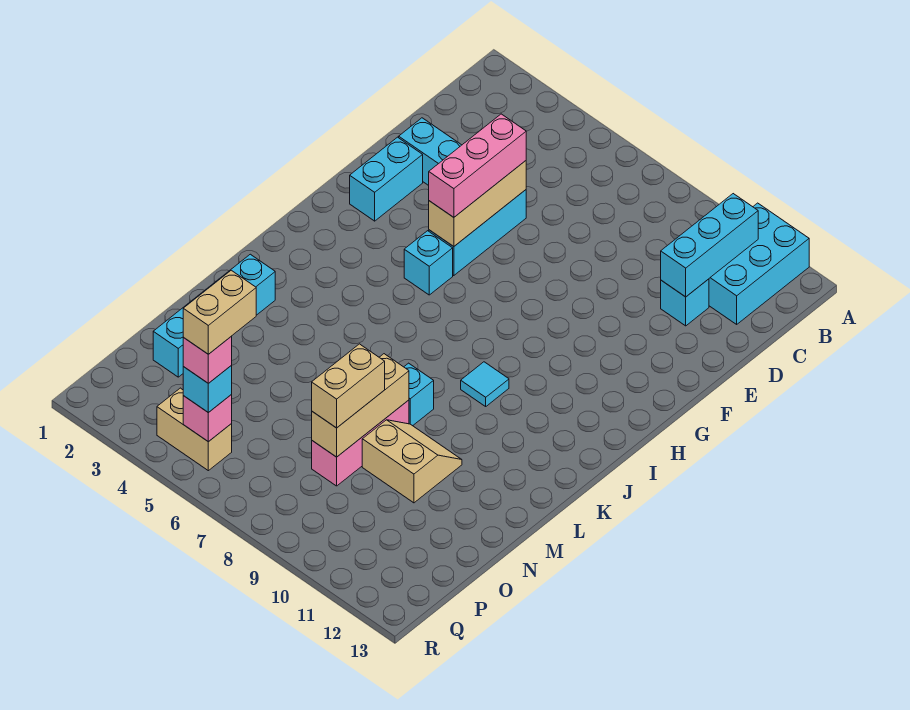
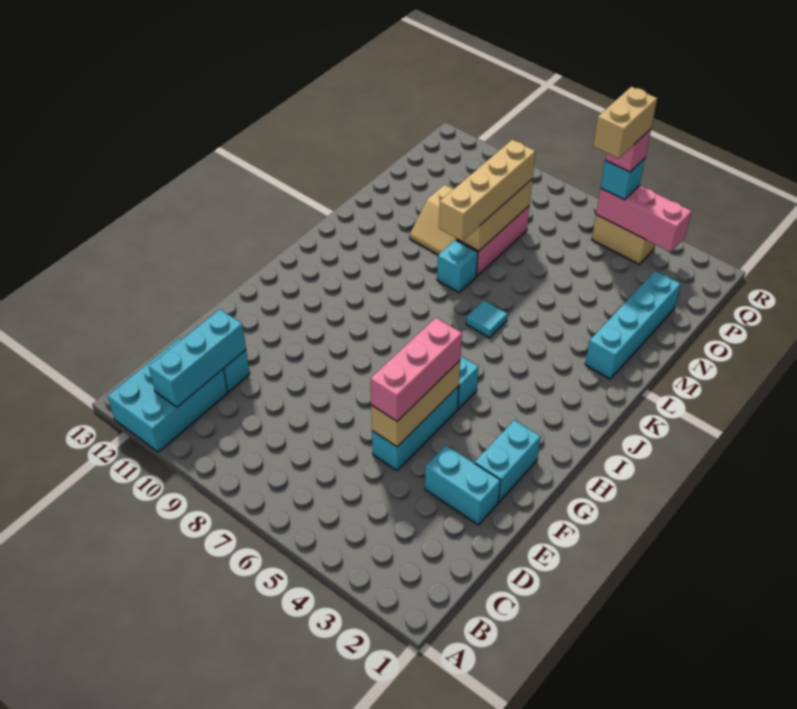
cyan tile J9 level 1 -> cyan tile K6 level 1
tan brick N8:O8 level 3 -> tan brick L8:O8 level 3
pink brick Q5 level 2 -> pink brick Q3:Q5 level 2

